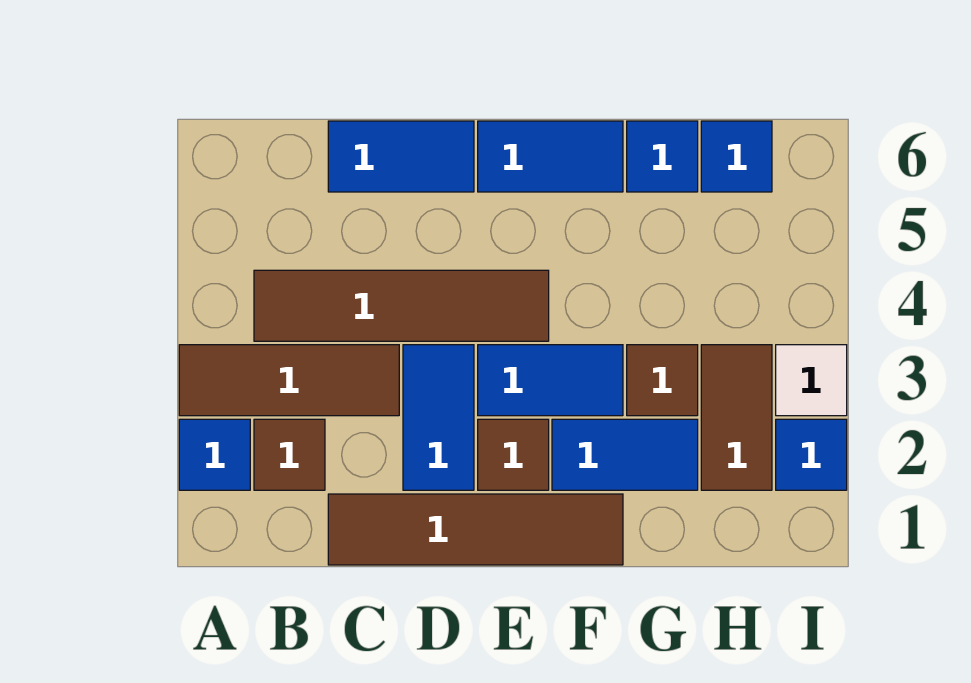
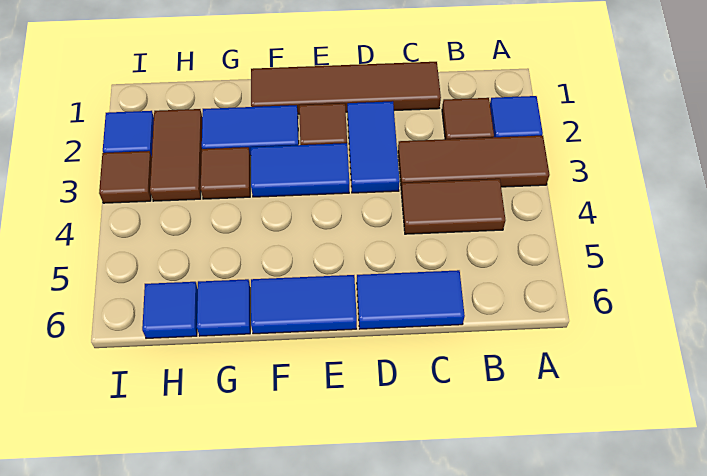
brown tile B4:E4 level 1 -> brown tile B4:C4 level 1
white tile I3 level 1 -> brown tile I3 level 1

